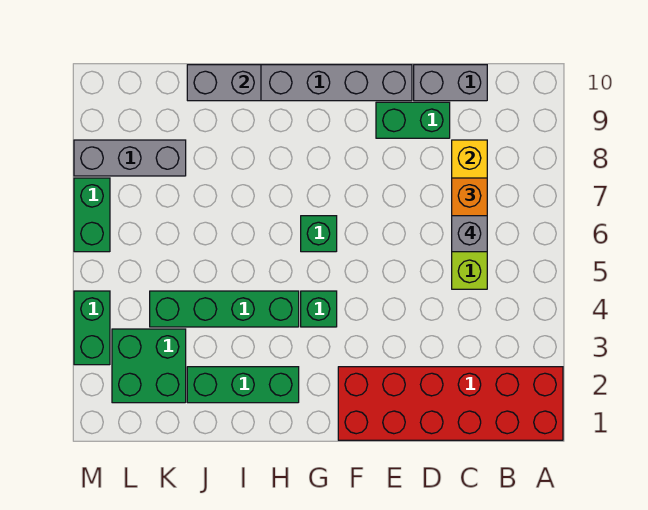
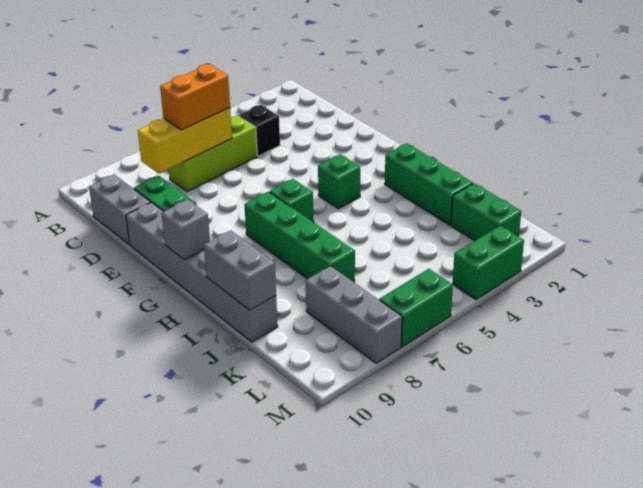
red brick A1:F2 level 1 -> none
none -> black brick C4 level 1
grey brick C6 level 4 -> grey brick G10 level 2
green brick H4:K4 level 1 -> green brick G7:J7 level 1
green brick K2:L3 level 1 -> green brick K2:L2 level 1

